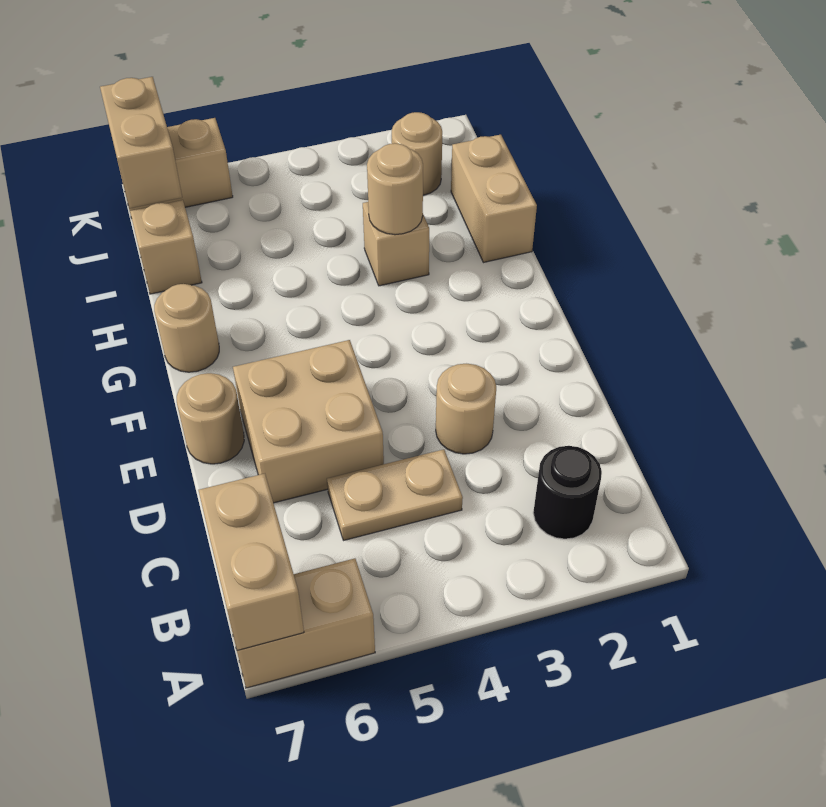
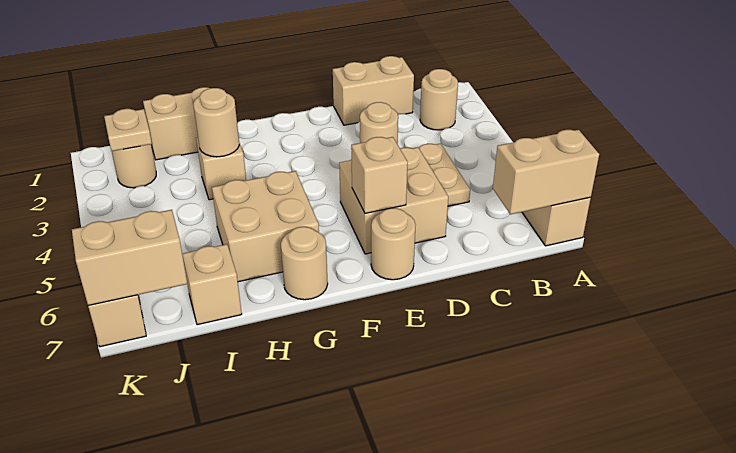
black round brick B2 level 1 -> tan round brick B2 level 1
none -> tan brick C1:D1 level 1
none -> tan brick E6 level 2
none -> tan brick G5:H6 level 1
none -> tan plate J2 level 2

